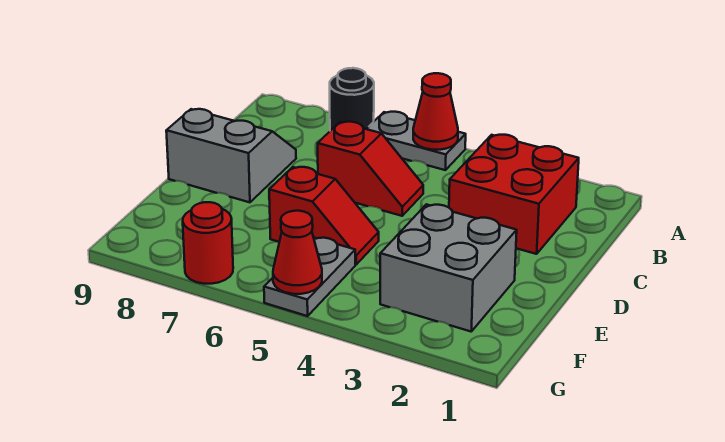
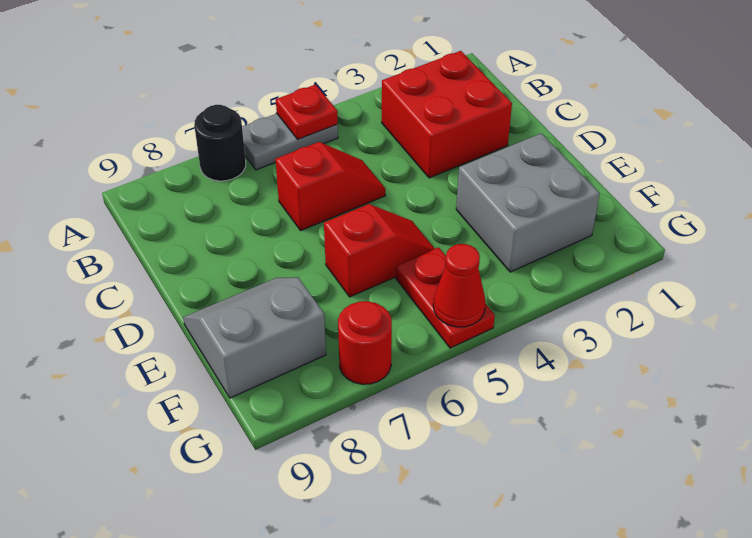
red cone A5 level 2 -> red plate A5 level 2
grey slope C8:D9 level 1 top D -> grey slope E8:F9 level 1 top F
grey plate F5:G5 level 1 -> red plate F5:G5 level 1

